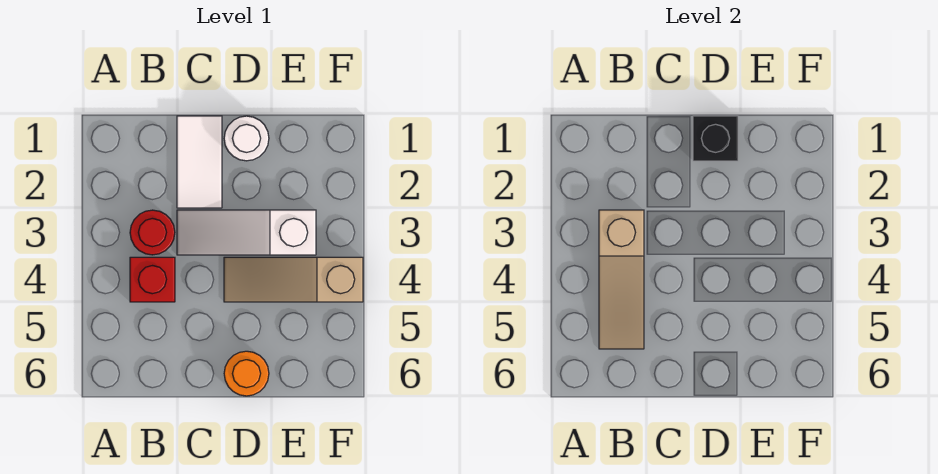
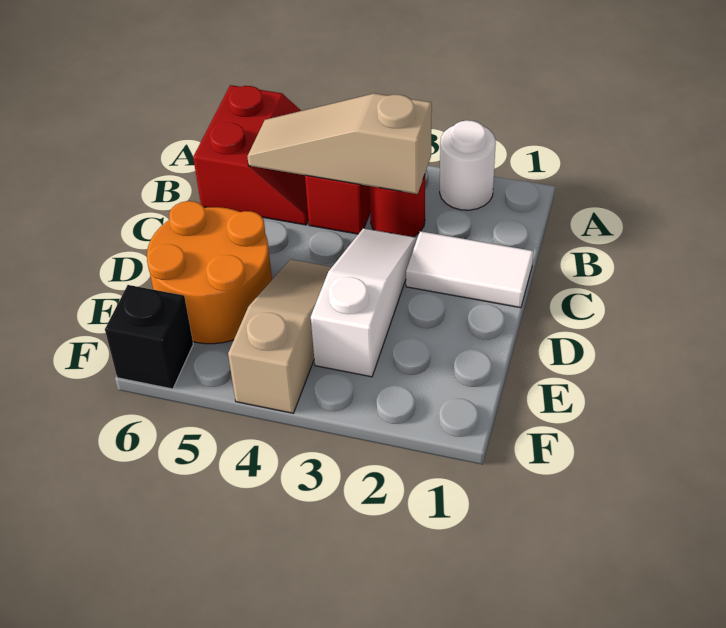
none -> red slope A5:B6 level 1 top 6
white round brick D1 level 1 -> white round brick A2 level 1
black brick D1 level 2 -> black brick F6 level 1
orange round brick D6 level 1 -> orange round brick D5:E6 level 1

